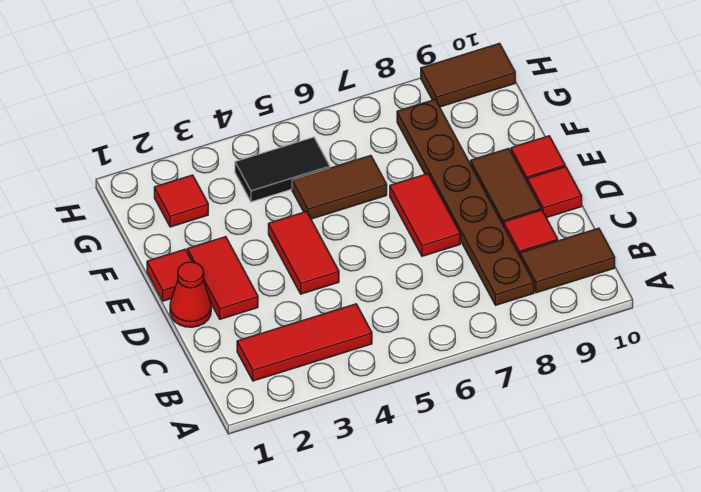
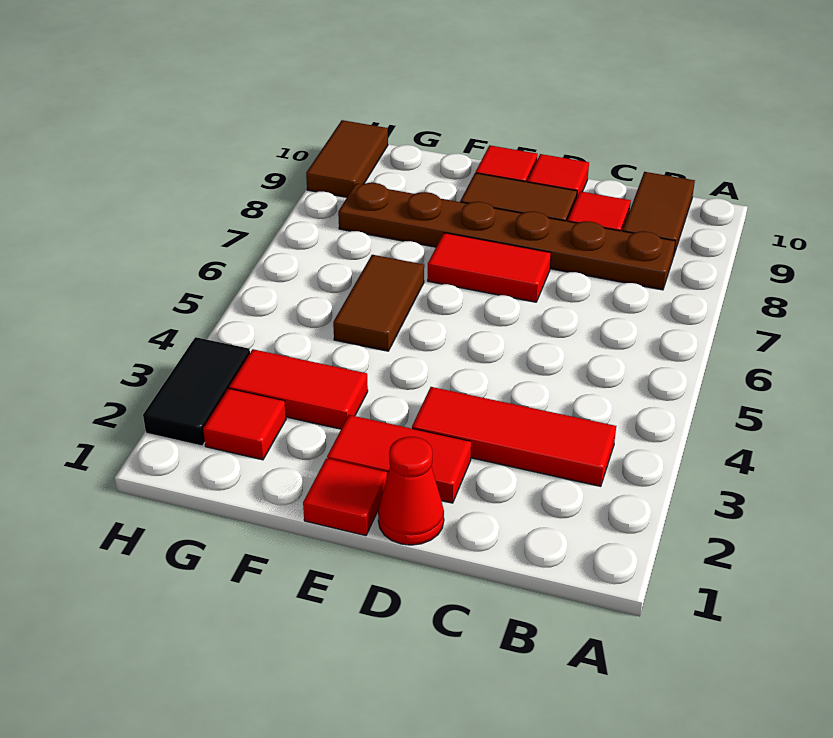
red tile B2:B4 level 1 -> red tile B3:D3 level 1
red tile D4:E4 level 1 -> red tile F3:G3 level 1
black tile G4:G5 level 1 -> black tile H2:H3 level 1

